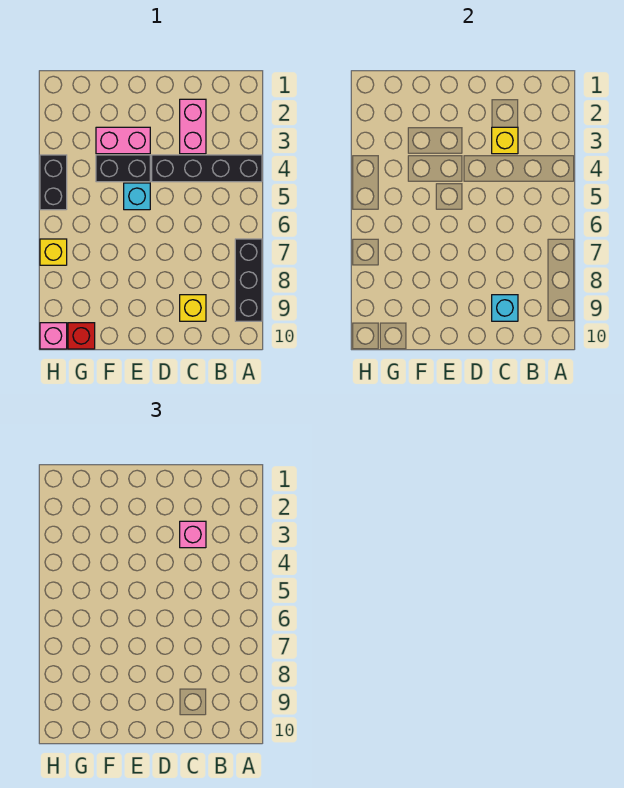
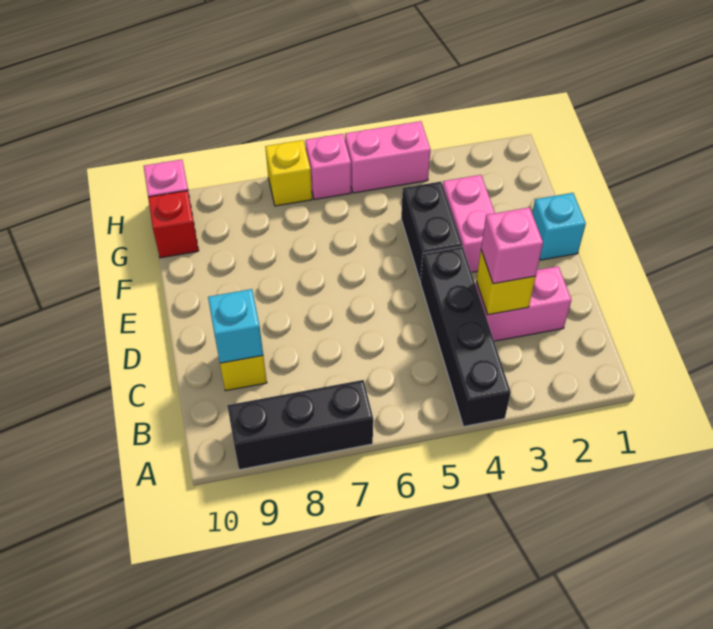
cyan brick E5 level 1 -> cyan brick E1 level 1
black brick H4:H5 level 1 -> pink brick H4:H5 level 1
none -> pink brick H6 level 1

